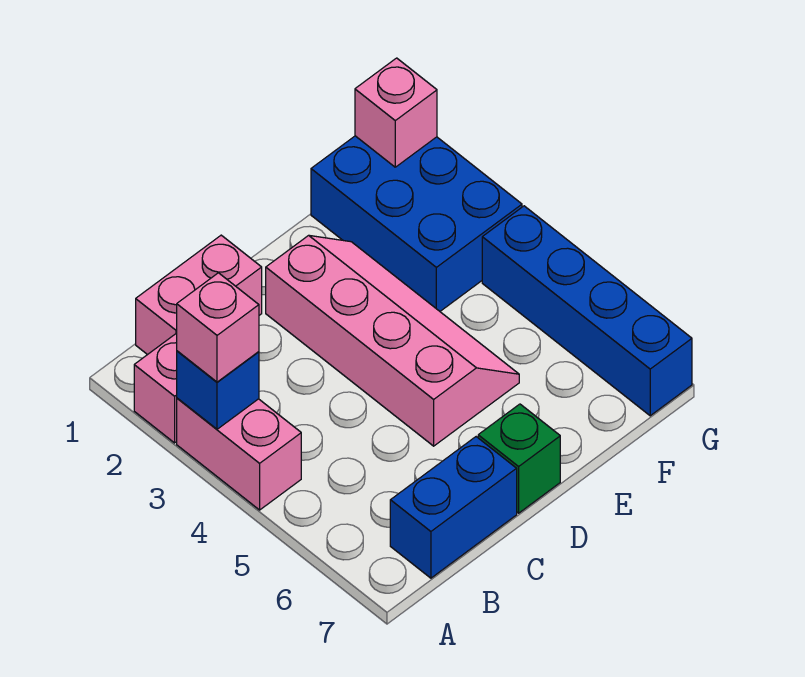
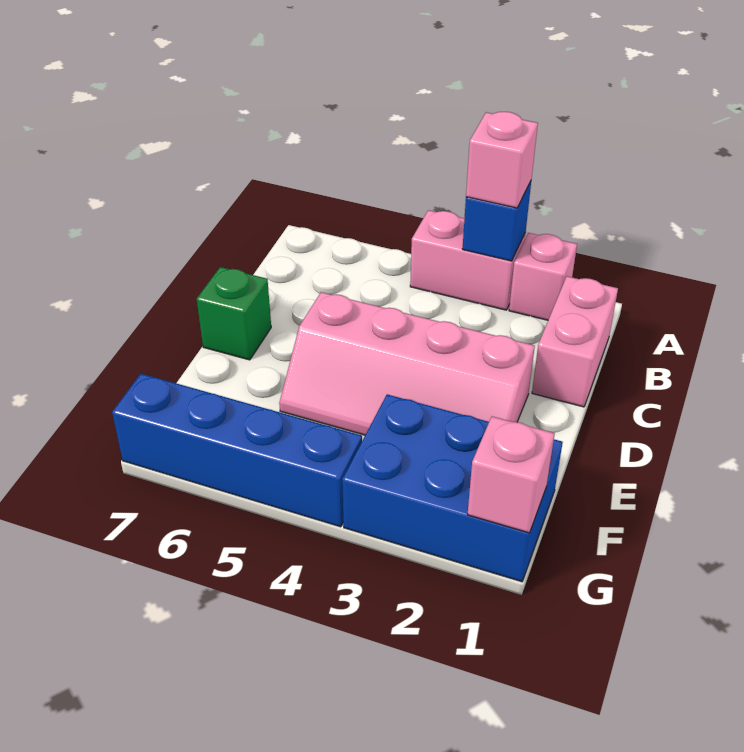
blue brick B7:C7 level 1 -> none

